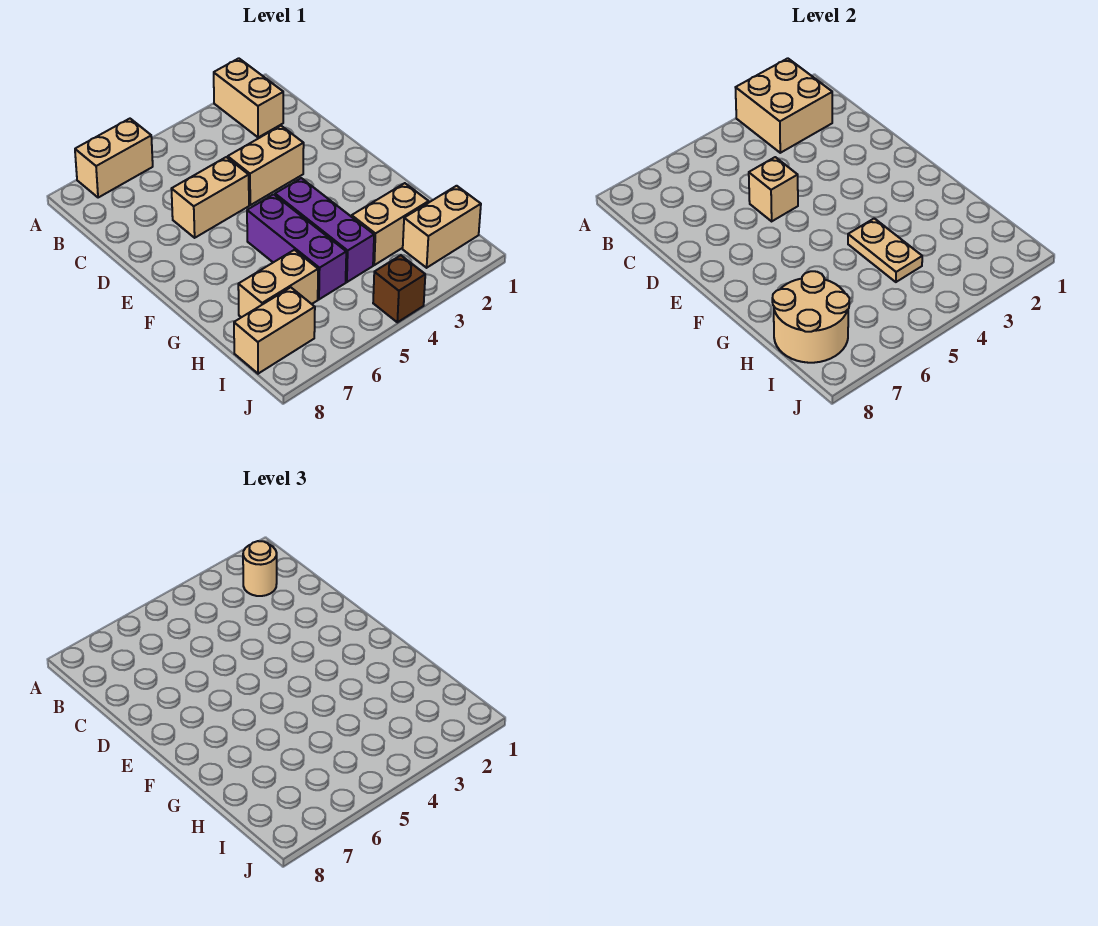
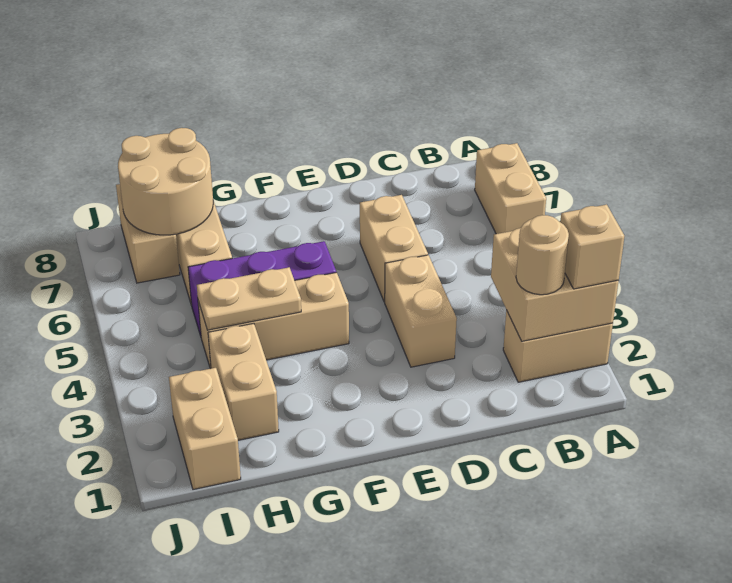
tan brick D5 level 2 -> tan brick A2 level 3
purple brick F4:H4 level 1 -> tan brick F4:H4 level 1
brown brick J4 level 1 -> none

